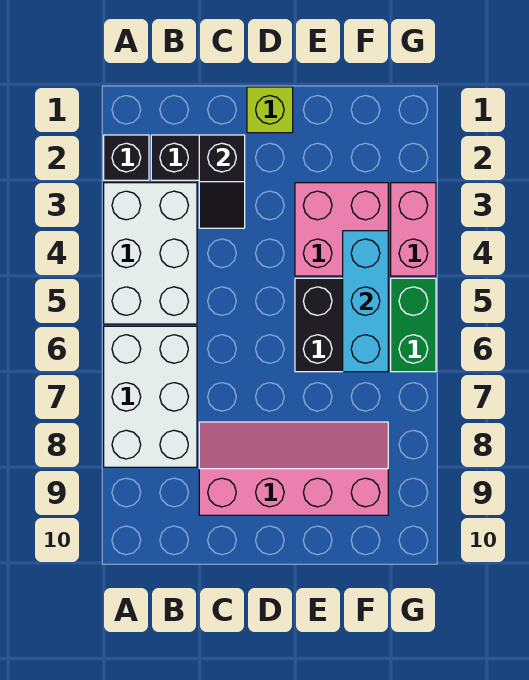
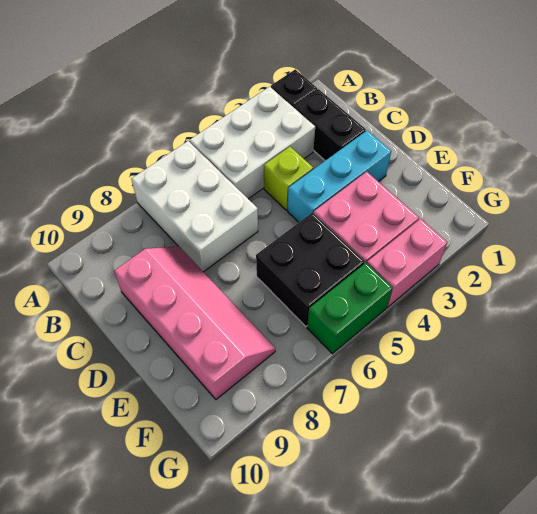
white brick A6:B8 level 1 -> white brick A6:C7 level 1
black slope C2:C3 level 2 top 2 -> none
lime brick D1 level 1 -> lime brick C4 level 1
cyan brick F4:F6 level 2 -> cyan brick D2:D4 level 1

